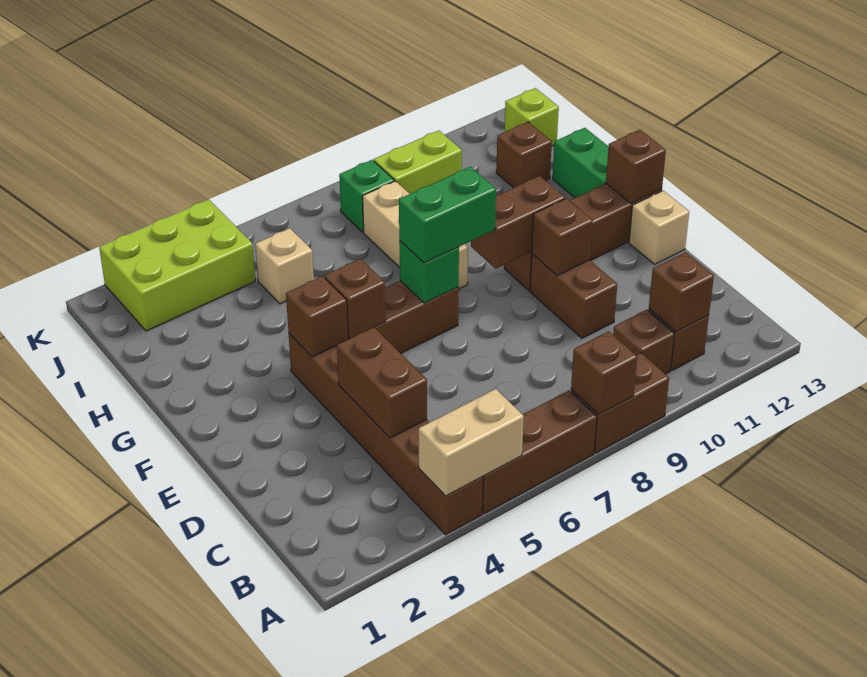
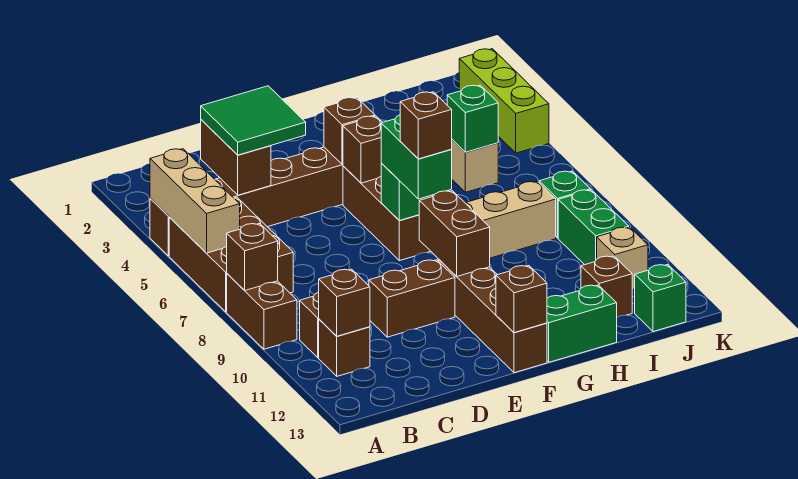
tan brick A4:A5 level 2 -> tan brick A4:A6 level 2
brown brick A5:A7 level 1 -> brown brick A5:B7 level 1
none -> green tile C3:D4 level 3
brown brick C4:D4 level 2 -> brown brick C3:C4 level 2
brown brick E10 level 2 -> brown brick F8 level 4
tan brick E13 level 1 -> tan brick J11 level 1
none -> green brick I5 level 2
lime brick J2:K4 level 1 -> lime brick K2:K4 level 1
lime brick J9:J10 level 1 -> green brick J9:J10 level 1
lime brick J13 level 1 -> green brick J13 level 1

